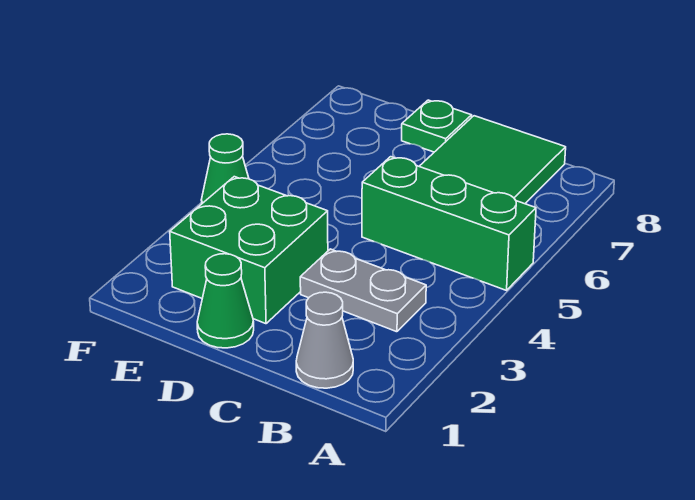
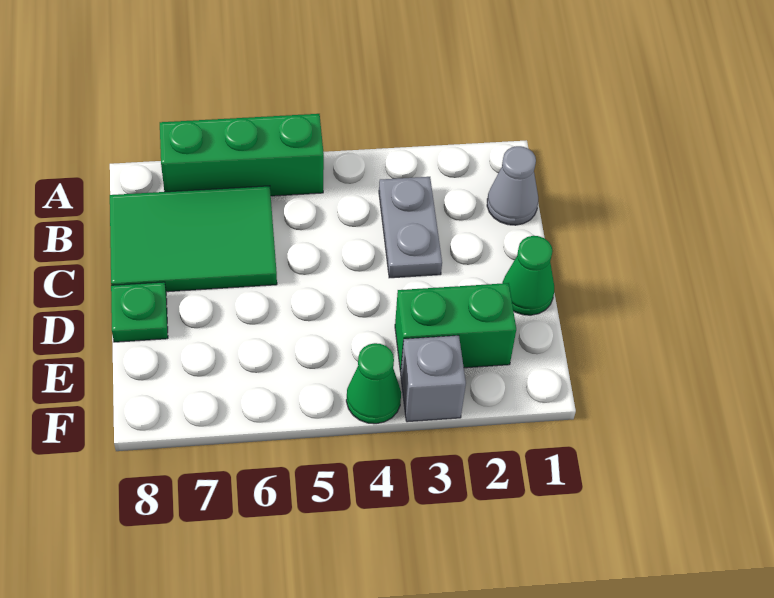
green brick A5:C5 level 1 -> green brick A5:A7 level 1
green brick D2:E3 level 1 -> green brick E2:E3 level 1
none -> grey brick F3 level 1

